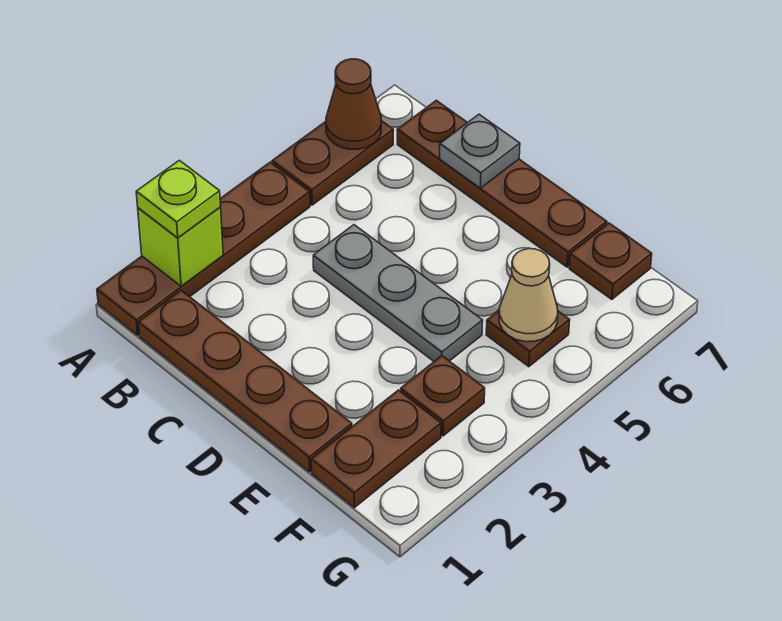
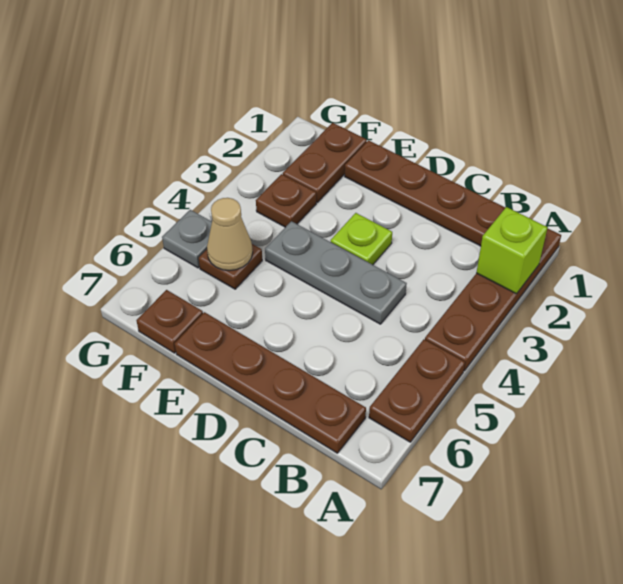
lime plate A2 level 3 -> lime plate D3 level 1
brown cone A6 level 2 -> none
grey plate C7 level 2 -> grey plate G5 level 1

